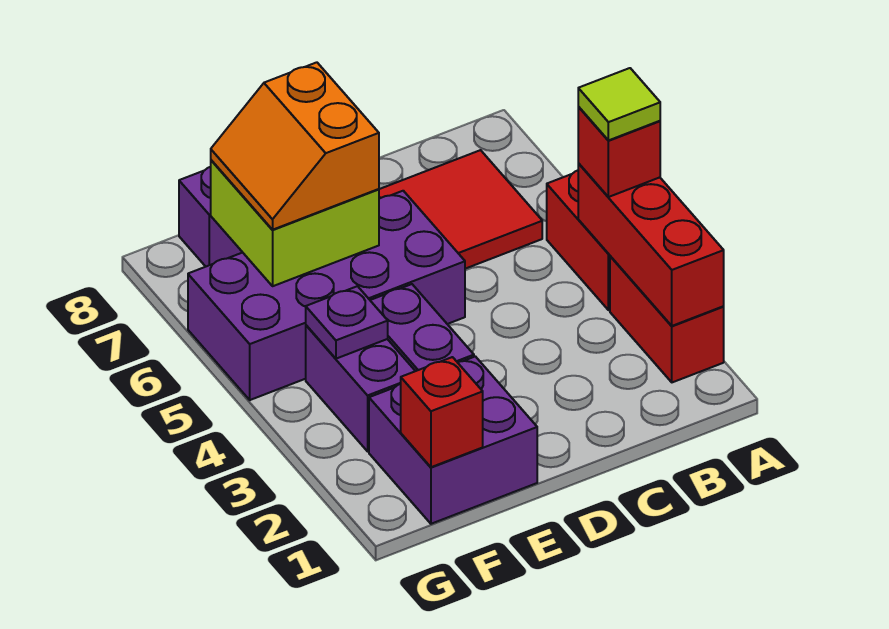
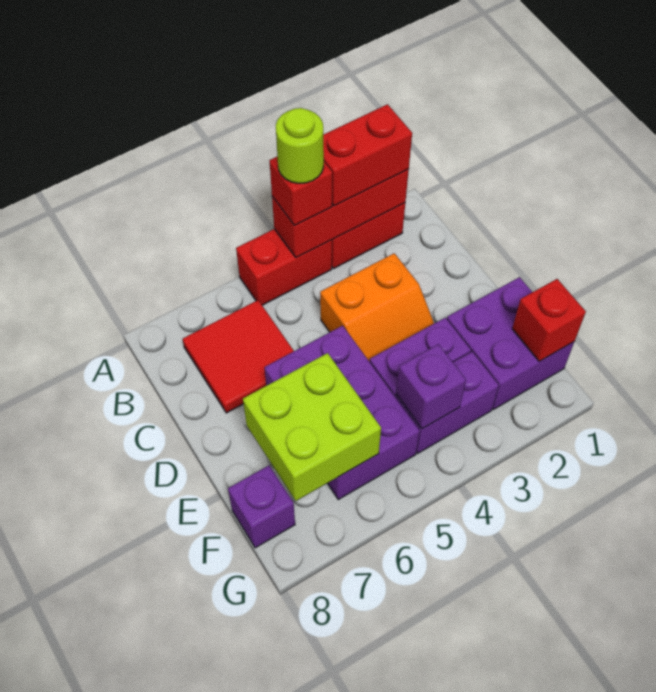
none -> red brick A2:A3 level 3
lime tile A4 level 4 -> lime round brick A4 level 4
purple brick D5:G6 level 1 -> purple brick D5:F6 level 1
orange slope E6:F7 level 3 top E -> orange slope C3:D4 level 1 top C
purple plate F4 level 2 -> purple brick F4 level 2

